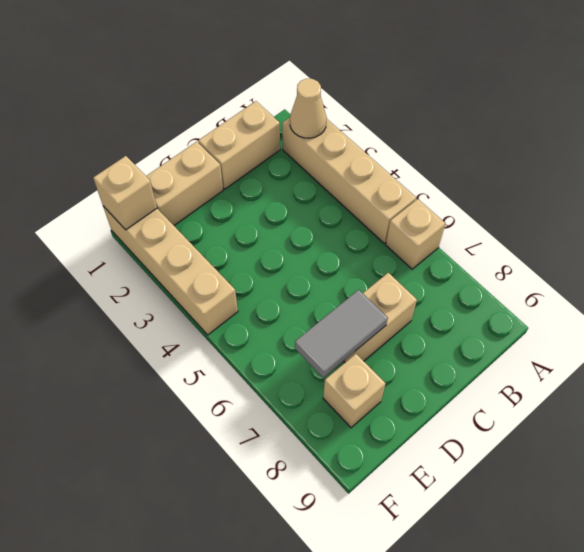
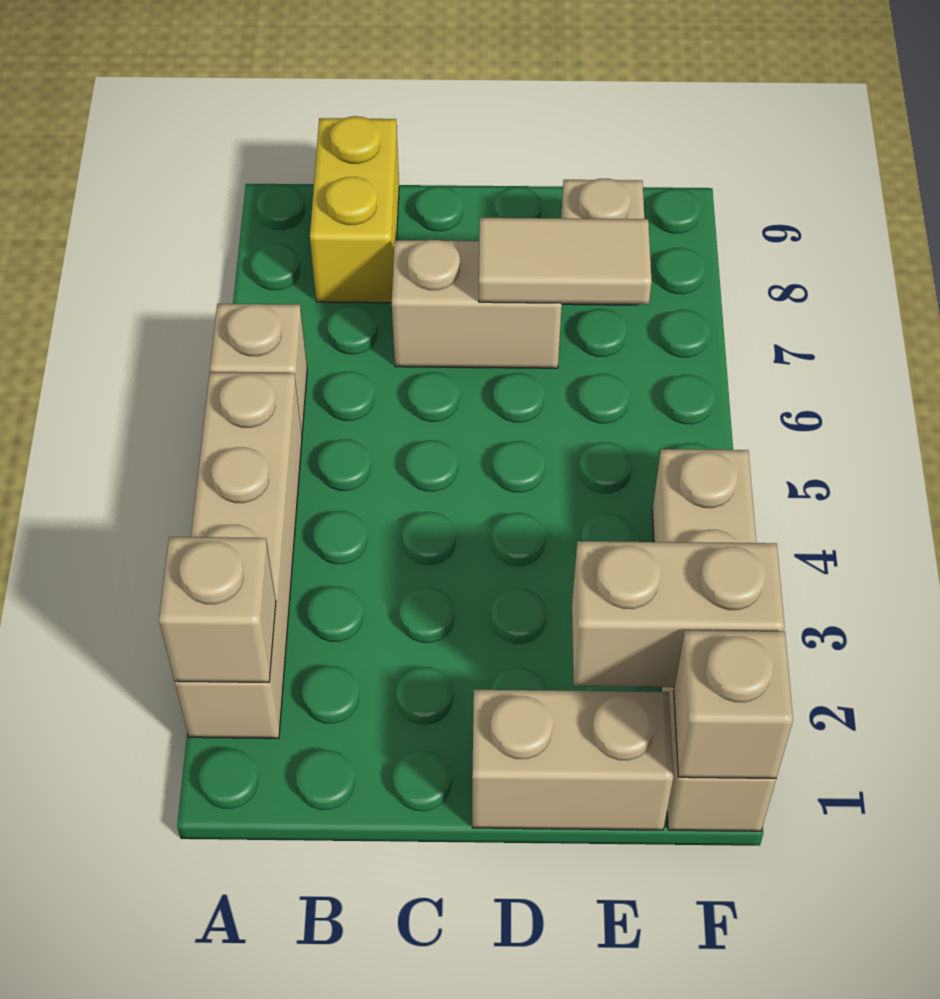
tan cone A2 level 2 -> tan brick A2 level 2
tan brick B1:C1 level 1 -> tan brick E2:F2 level 2
none -> yellow brick B8:B9 level 1
grey tile D7:E7 level 2 -> tan tile D7:E7 level 2

